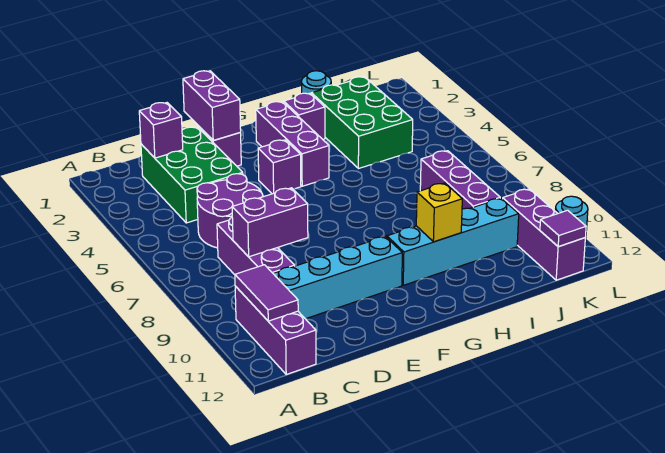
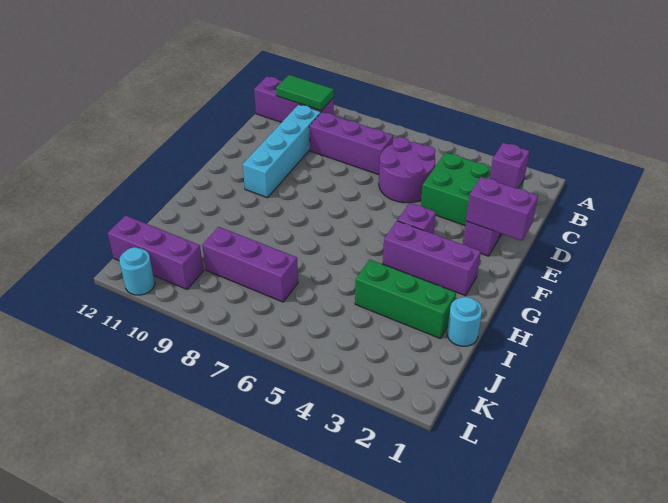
purple tile B10:B11 level 2 -> green tile B10:B11 level 2
purple brick C8:D8 level 2 -> none
cyan brick G10:J10 level 1 -> none
purple brick H2 level 1 -> none
yellow brick H10 level 2 -> none
green brick I2:J4 level 1 -> green brick I2:I4 level 1
purple tile K12 level 2 -> none

